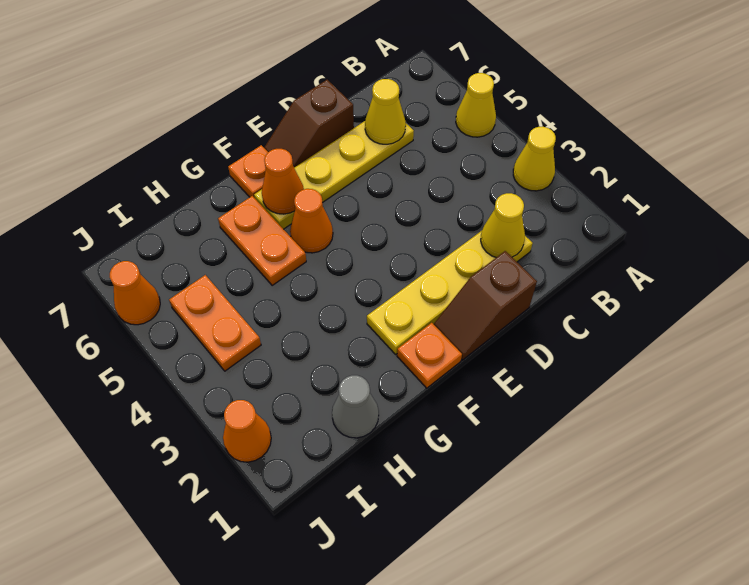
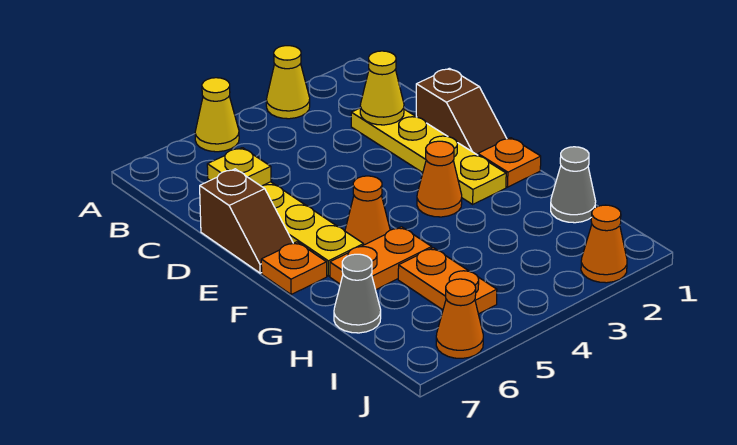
yellow cone C6 level 2 -> yellow plate C6 level 2
orange cone F6 level 2 -> orange cone F3 level 1
none -> grey cone H7 level 1
orange plate I4:I5 level 1 -> orange plate H5:I5 level 1

